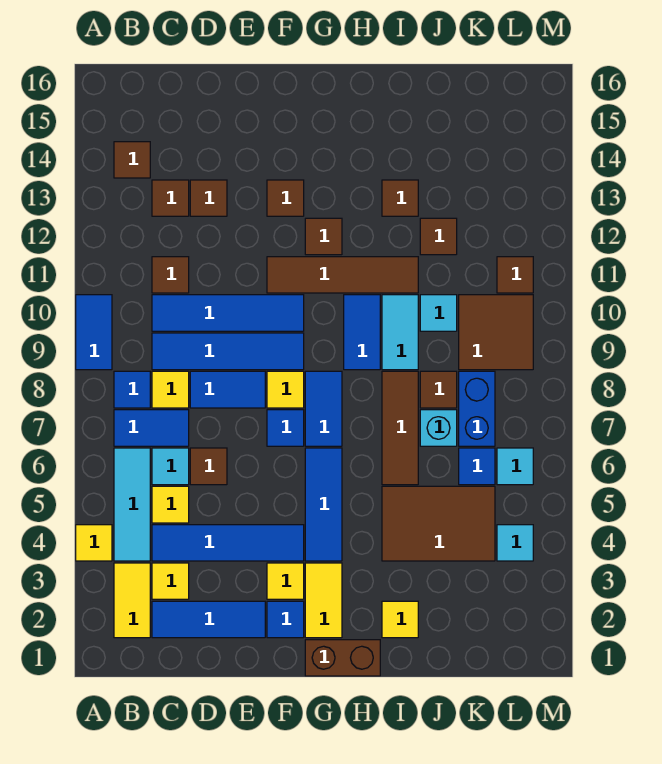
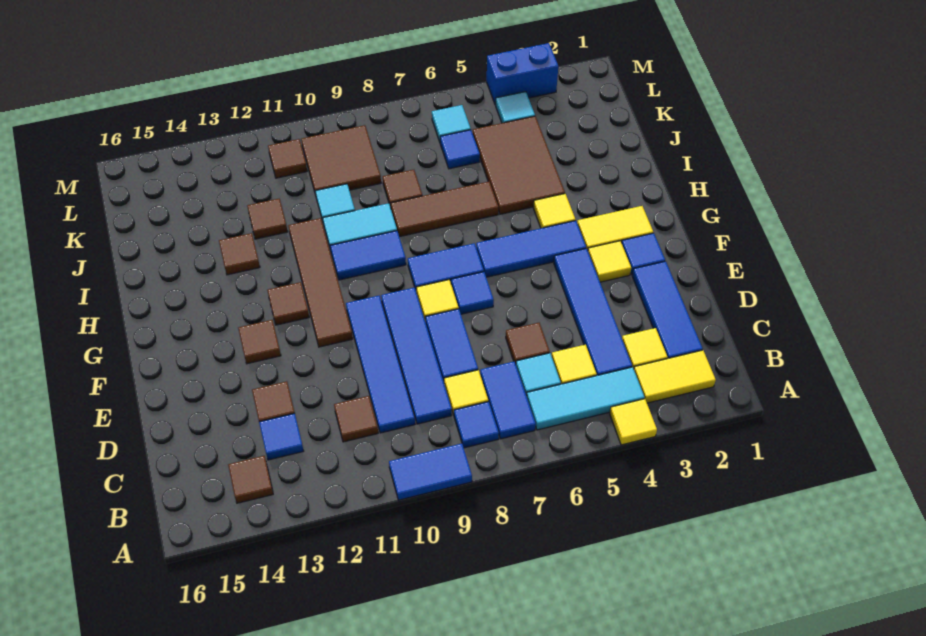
brown tile C13 level 1 -> blue tile C13 level 1
brown brick G1:H1 level 1 -> none
yellow tile I2 level 1 -> yellow tile H4 level 1
cyan brick J7 level 1 -> none
blue brick K7:K8 level 1 -> blue brick M3:M4 level 1

